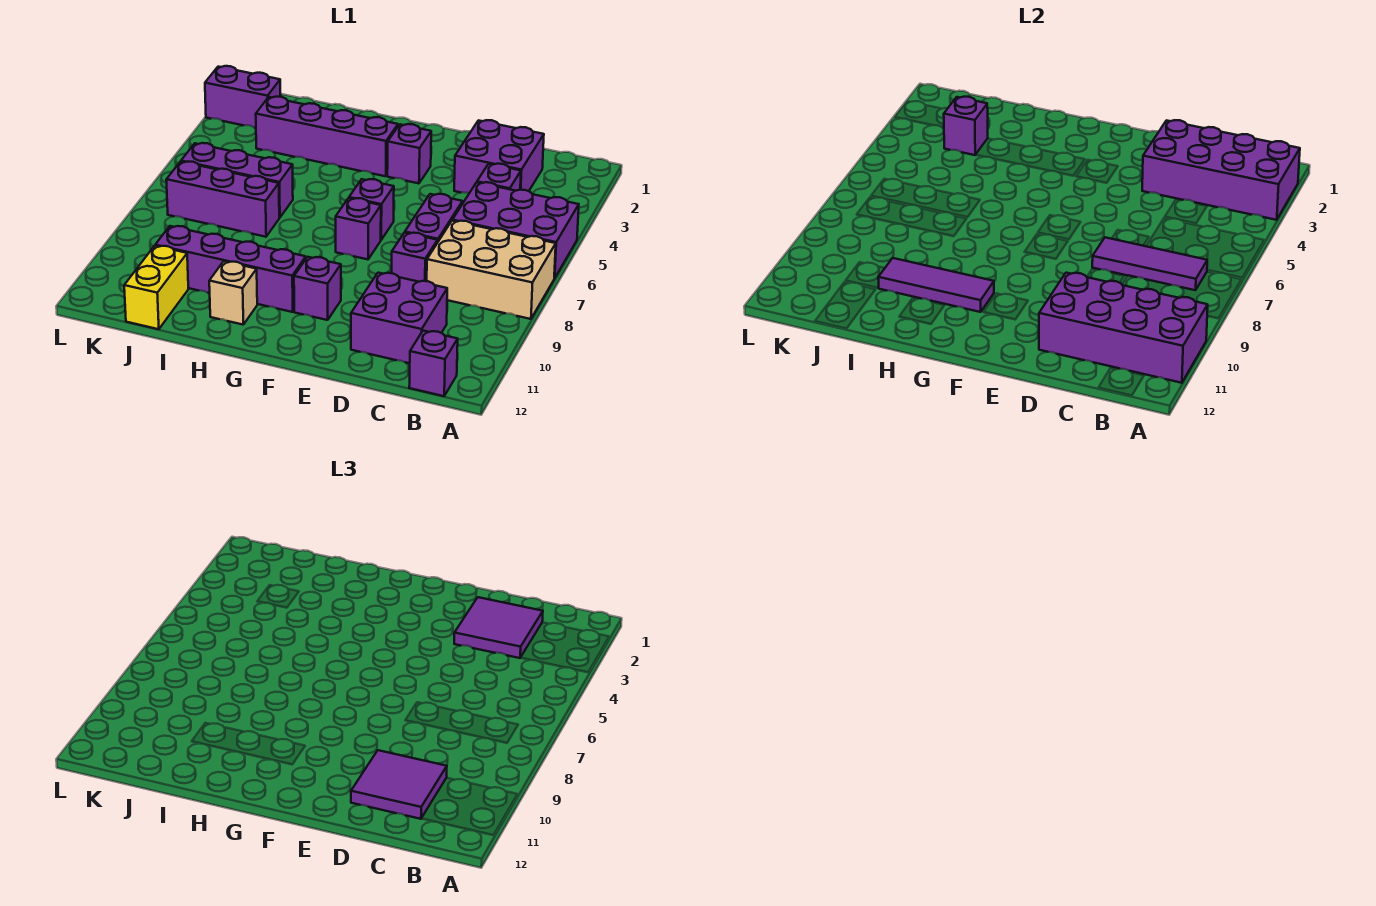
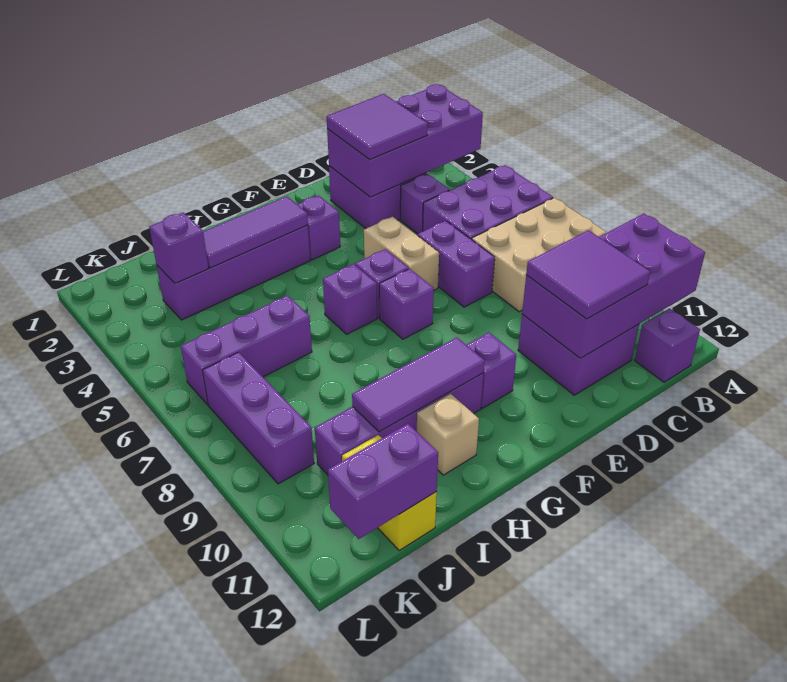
purple tile B7:D7 level 2 -> purple tile G3:I3 level 2
purple brick D8 level 1 -> purple brick G6 level 1
none -> tan brick E5:E6 level 1
purple brick I7:K7 level 1 -> purple brick K7:K9 level 1
purple brick K2:L2 level 1 -> purple brick J12:K12 level 2

